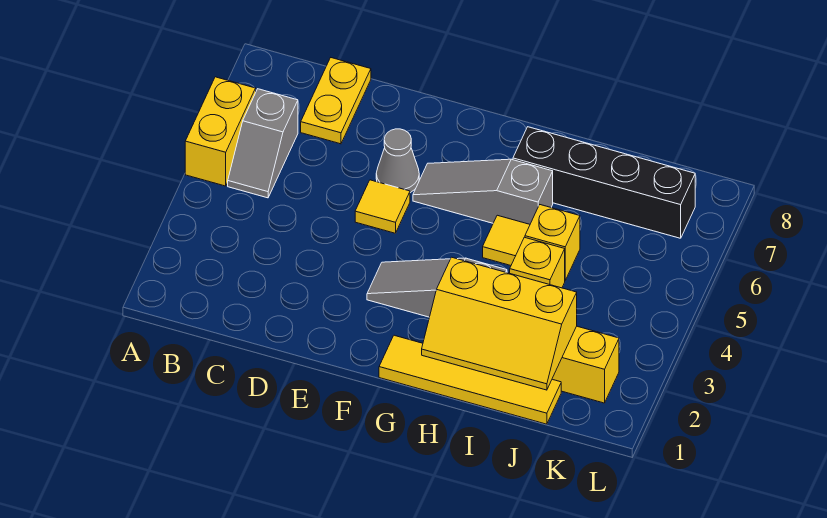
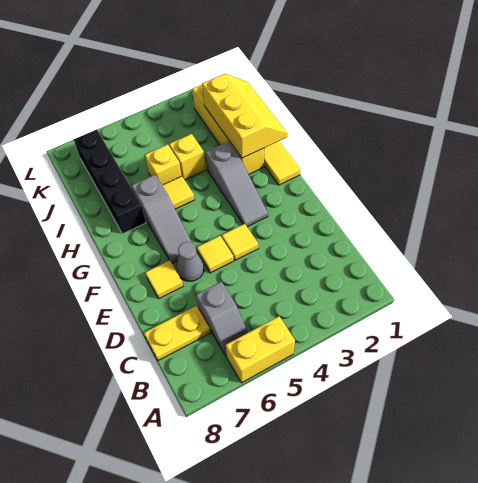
grey slope B5:B6 level 1 top 6 -> grey slope B6:C6 level 1 top C
none -> yellow tile E4 level 1
none -> yellow tile E7 level 1

